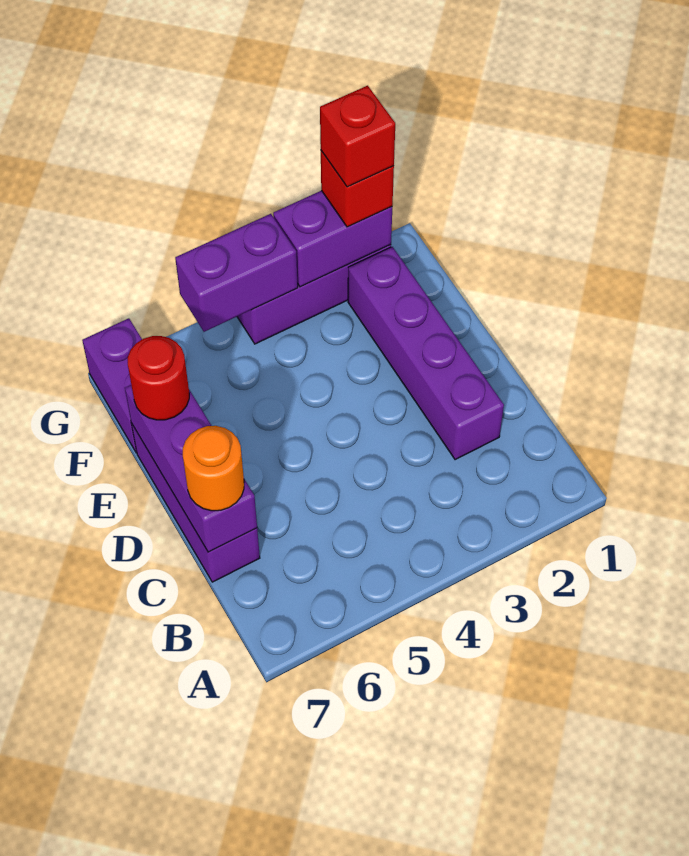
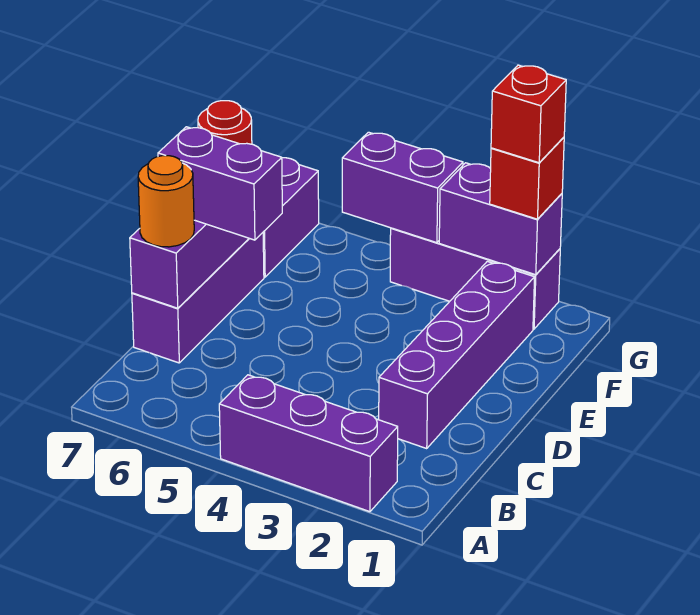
none -> purple brick A2:A4 level 1
none -> purple brick D6:D7 level 3

